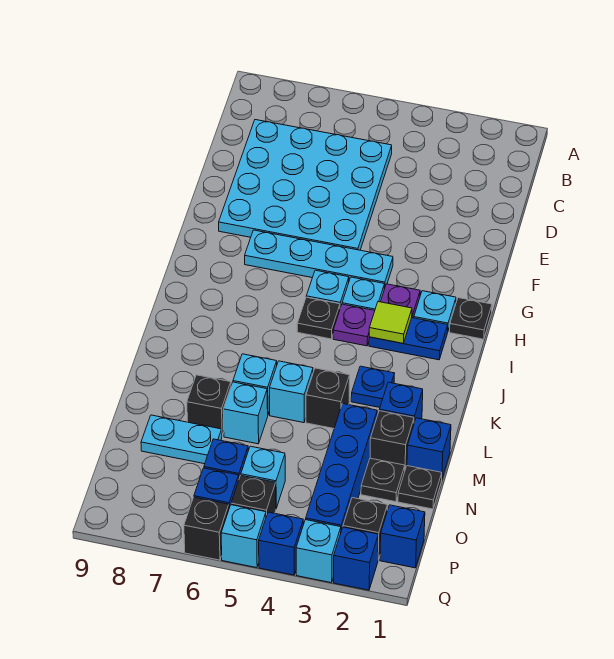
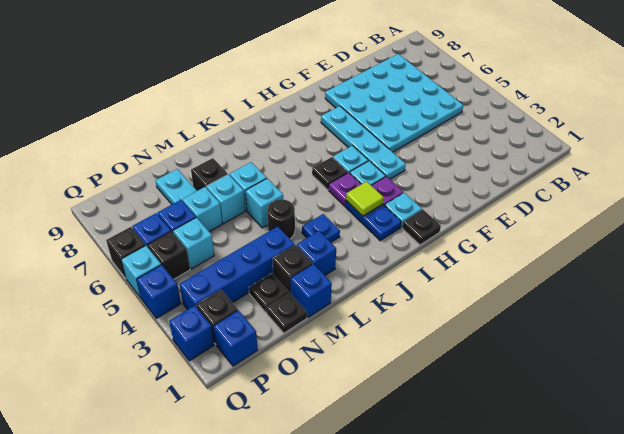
black brick L4 level 1 -> black round brick L4 level 1
cyan brick Q3 level 1 -> cyan brick N6 level 1

